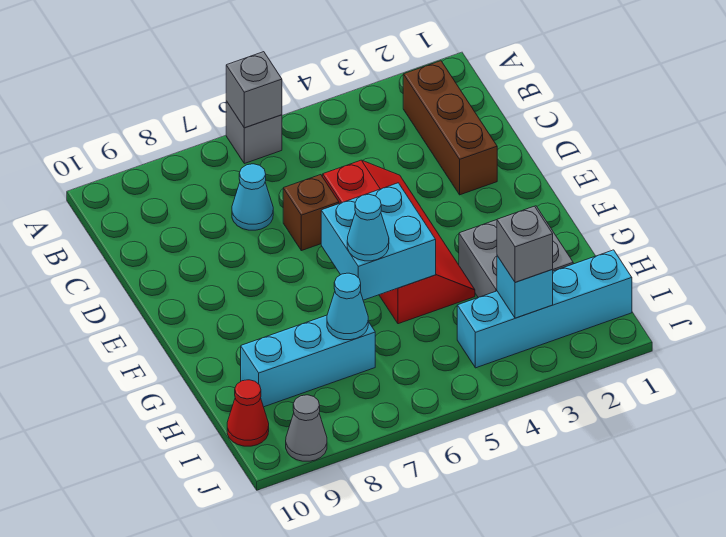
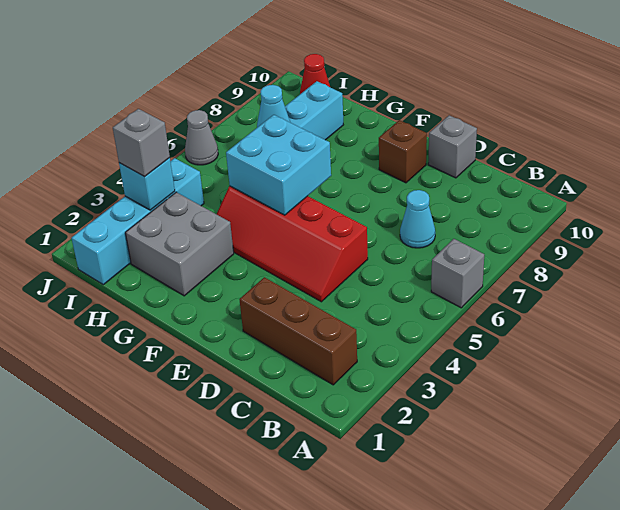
grey brick A6 level 2 -> grey brick D10 level 1
brown brick D6 level 1 -> brown brick E9 level 1
cyan cone G6 level 3 -> none
grey cone J9 level 1 -> grey cone J6 level 1

